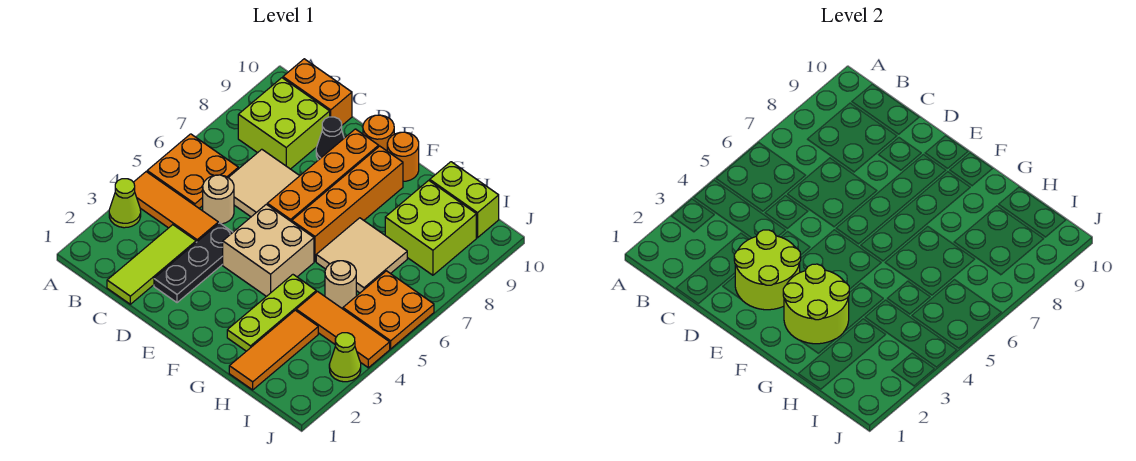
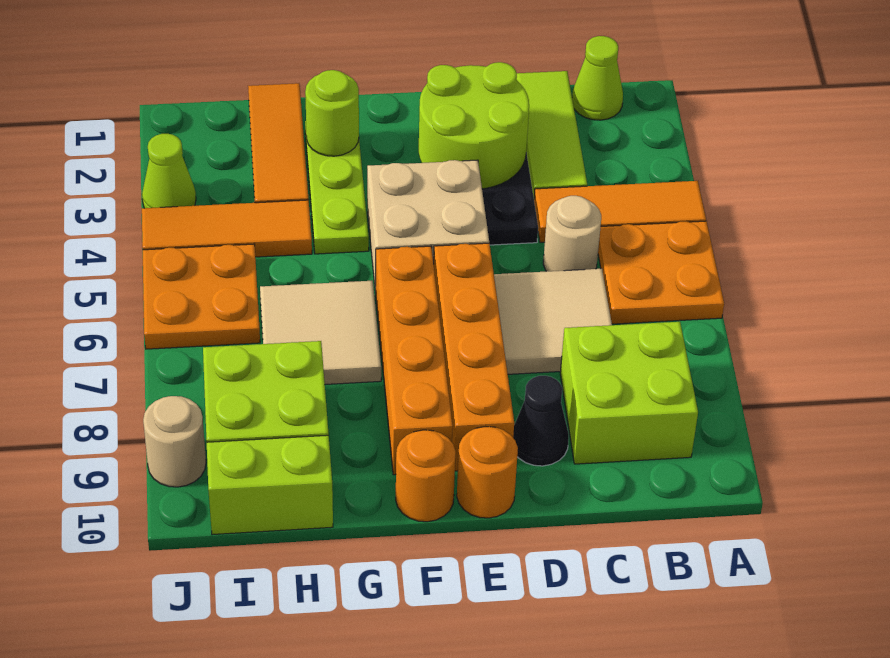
lime cone A3 level 1 -> lime cone B1 level 1
orange brick B10:C10 level 1 -> none
lime round brick F2:G3 level 2 -> lime round brick G2 level 2
tan round brick H5 level 1 -> tan round brick J9 level 1

